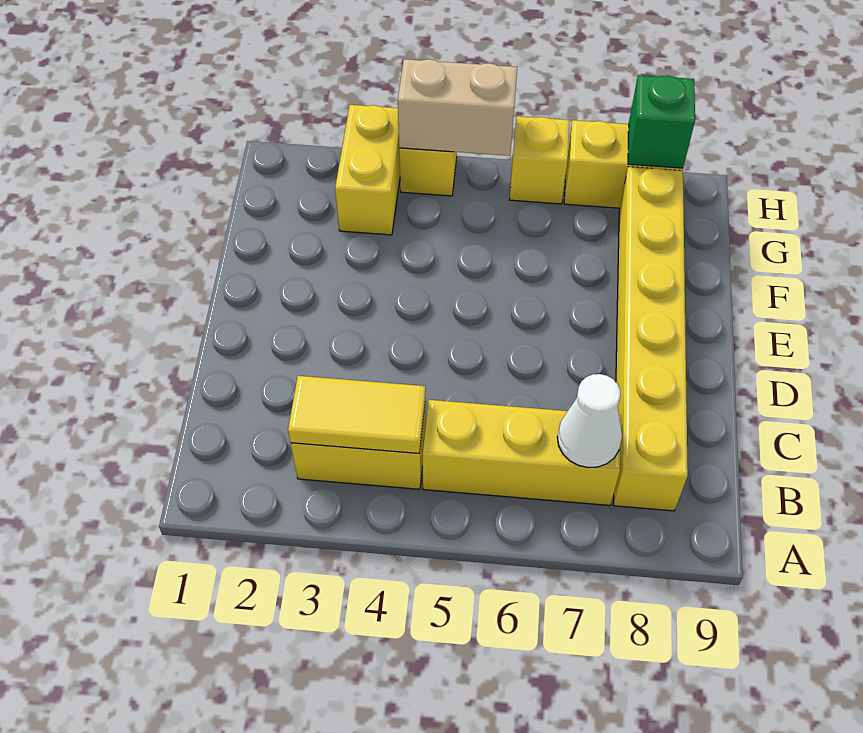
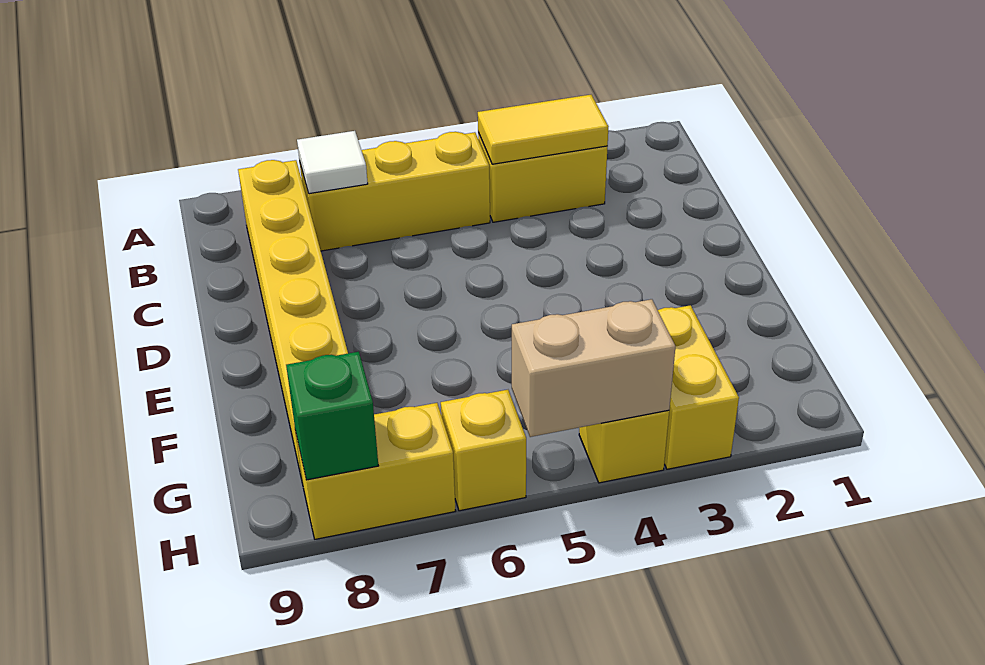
white cone B7 level 2 -> white tile B7 level 2

